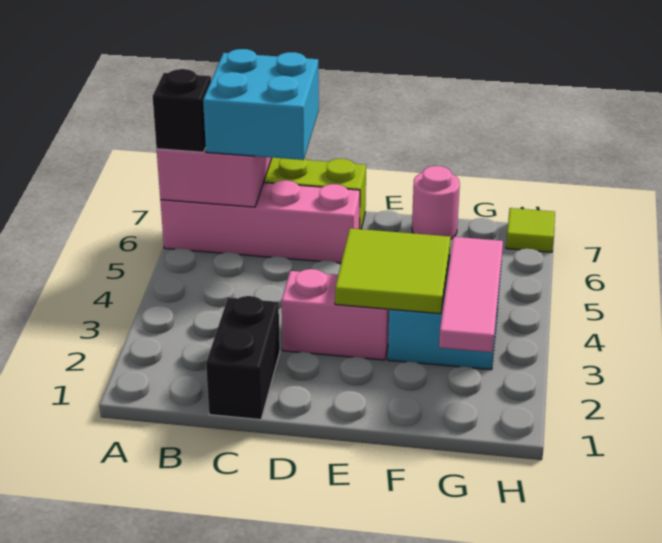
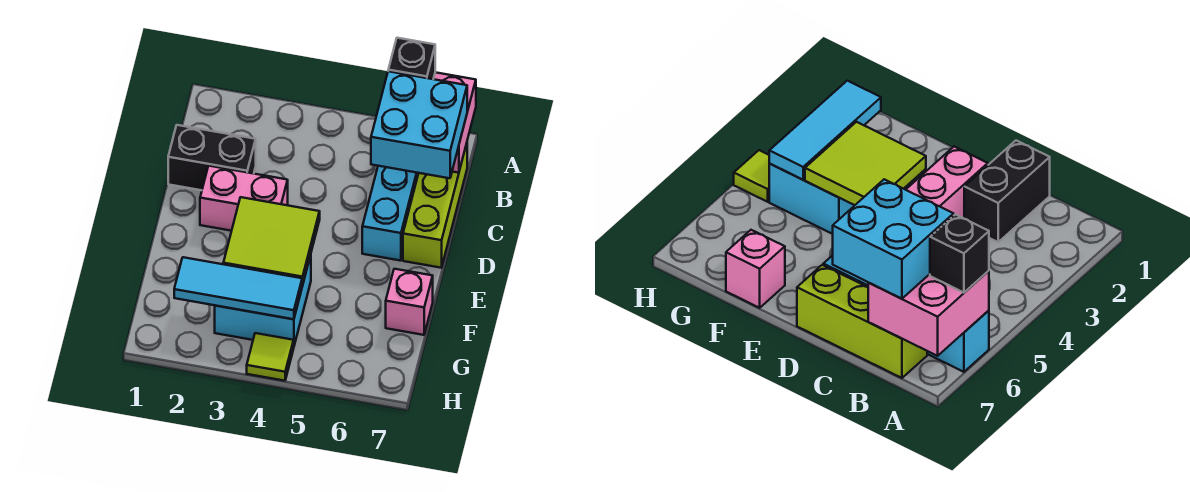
pink brick A6:D6 level 1 -> cyan brick A6:D6 level 1
pink brick D3:E3 level 1 -> pink brick D2:D3 level 1
pink round brick F7 level 1 -> pink brick F7 level 1
pink tile G2:G4 level 2 -> cyan tile G2:G4 level 2
lime tile H7 level 1 -> lime tile H4 level 1

